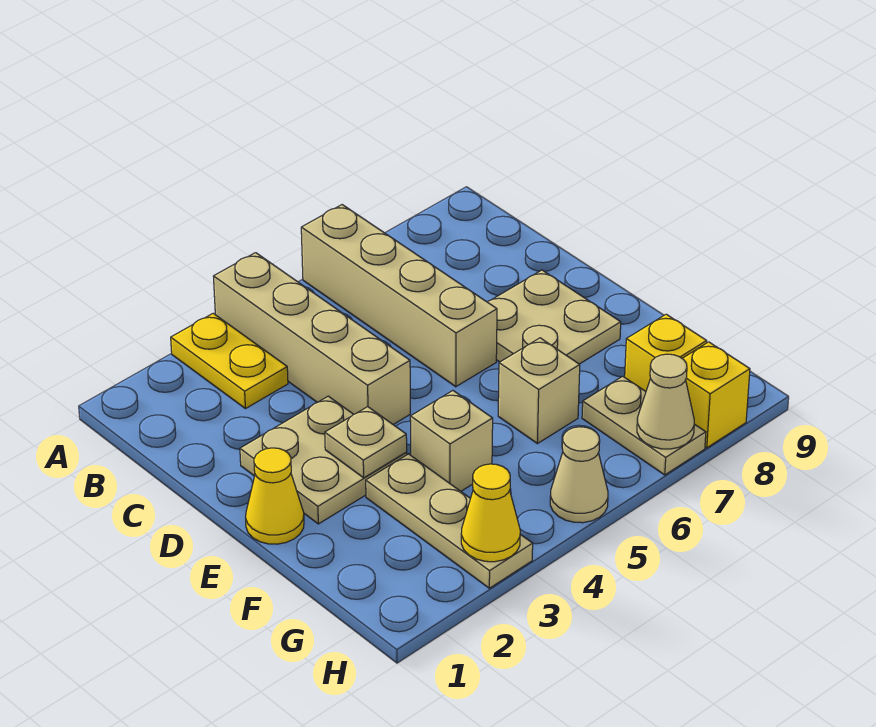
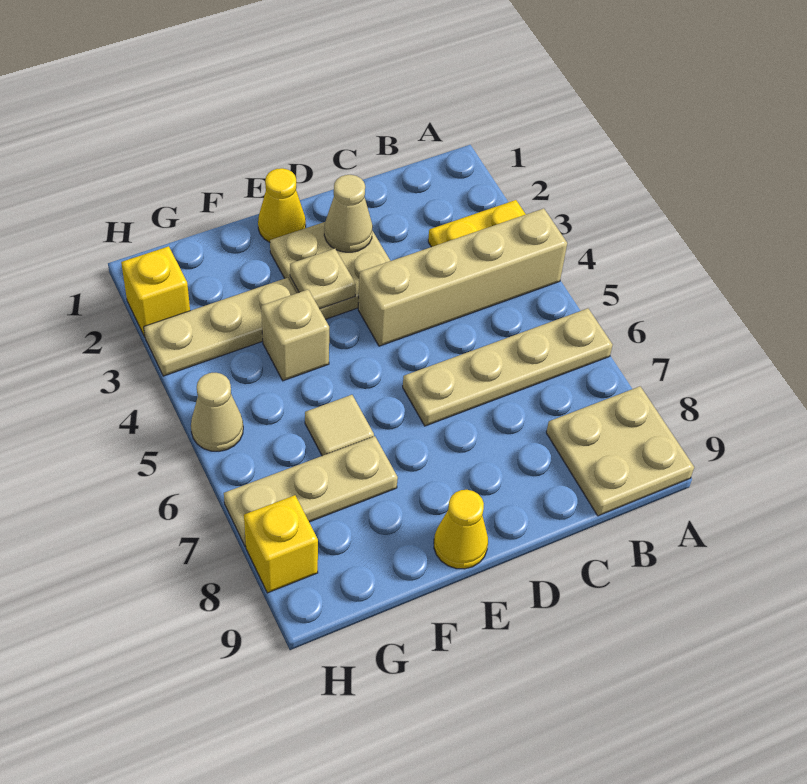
tan brick A6:D6 level 1 -> tan plate A6:D6 level 1
tan plate D7:E8 level 1 -> tan plate A8:B9 level 1
tan brick F6 level 1 -> tan tile F6 level 1
tan plate G7:H7 level 1 -> tan plate F7:H7 level 1
yellow brick G8 level 1 -> yellow brick H2 level 1
yellow cone H3 level 2 -> yellow cone E9 level 1
tan cone H7 level 2 -> tan cone D2 level 2

